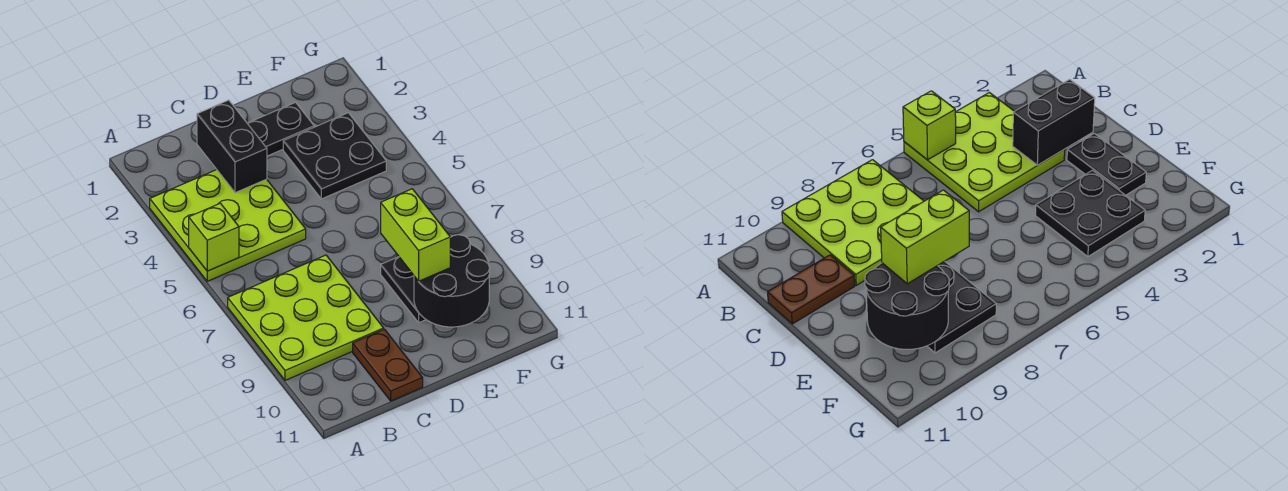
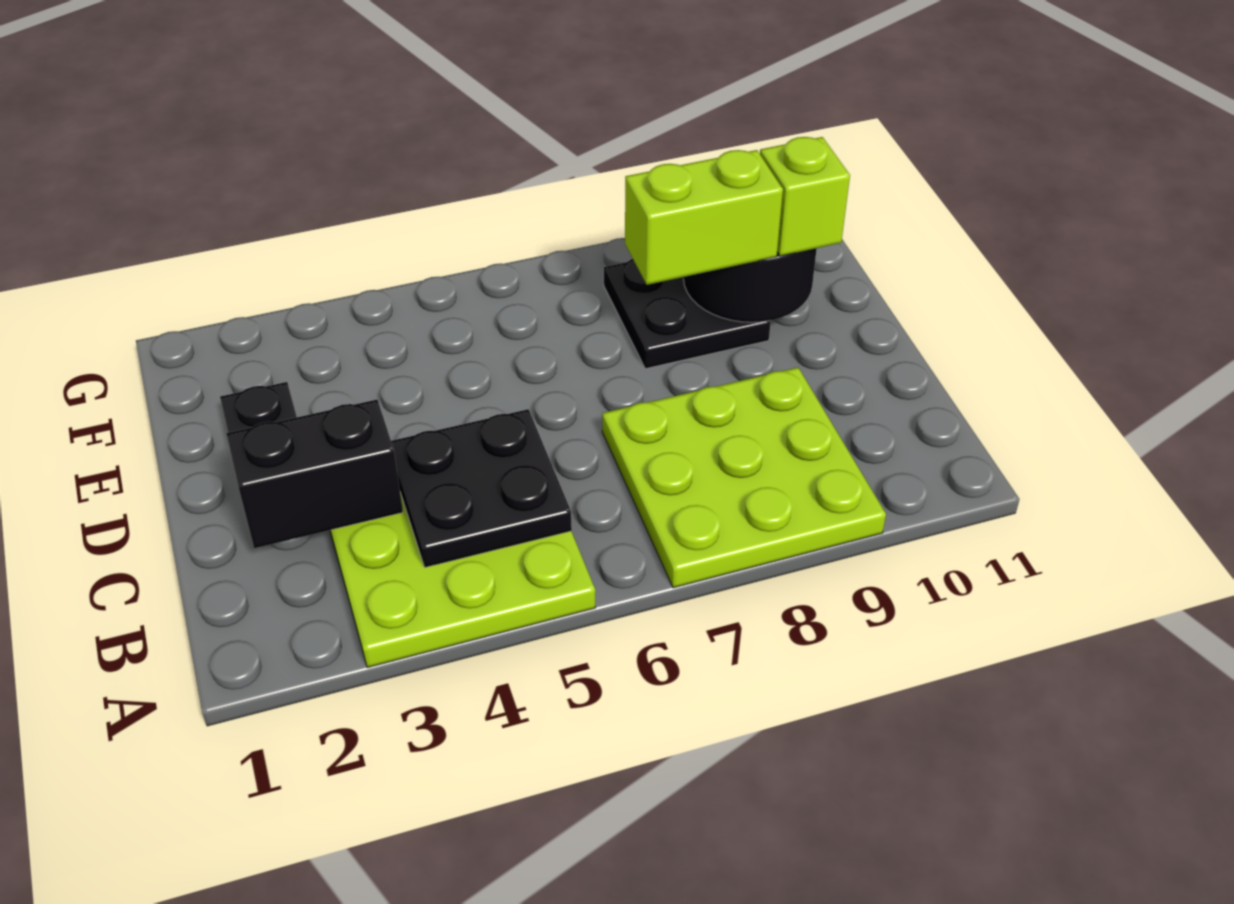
lime brick A5 level 2 -> lime brick E10 level 3
brown plate C10:C11 level 1 -> none
black plate E3:F4 level 1 -> black plate B4:C5 level 2

